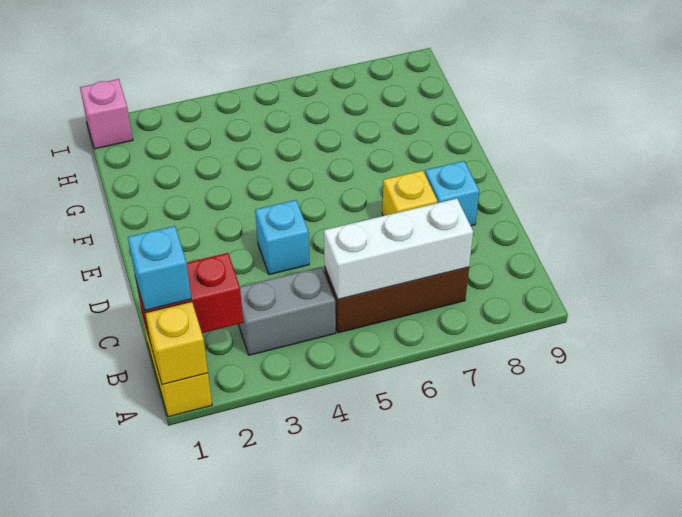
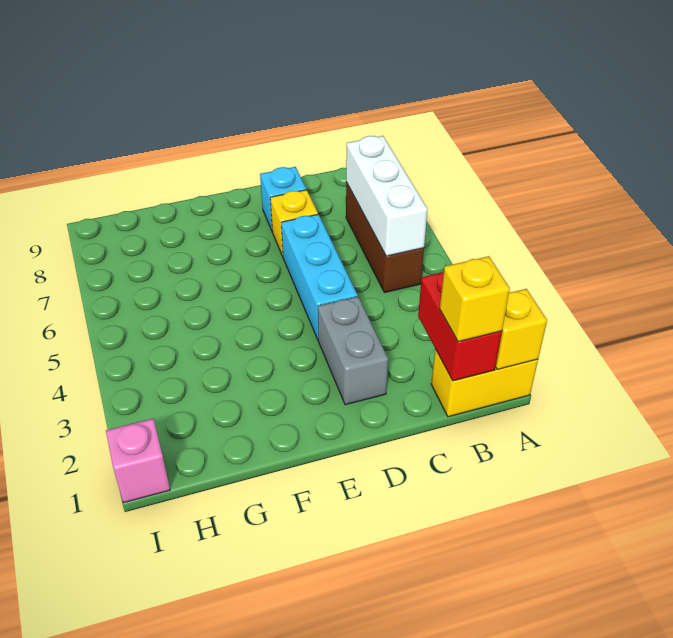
cyan brick B1 level 3 -> yellow brick B1 level 3
grey brick B3:B4 level 1 -> grey brick D2:D3 level 1
cyan brick D4 level 1 -> cyan brick D4:D6 level 1

